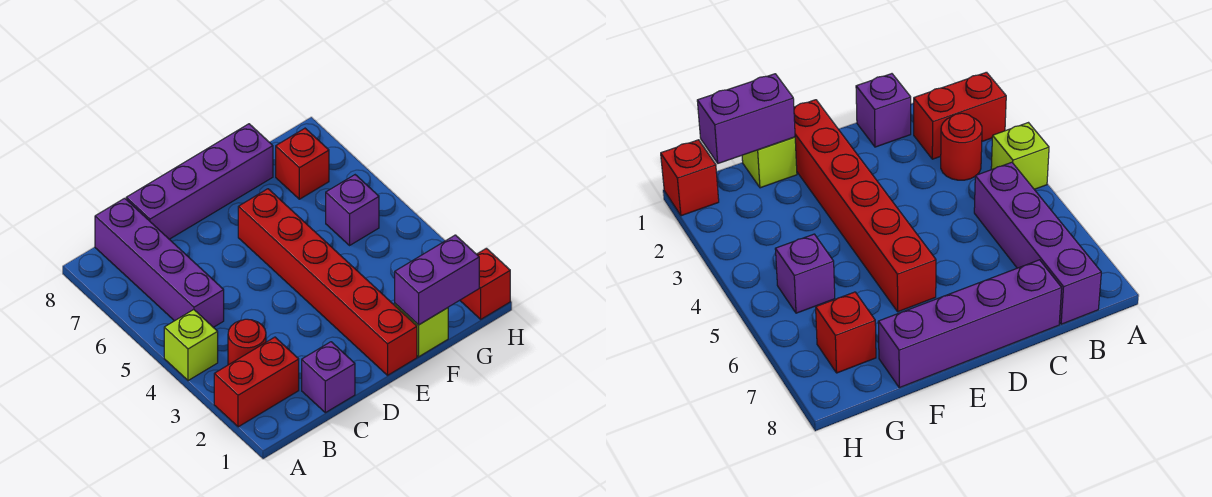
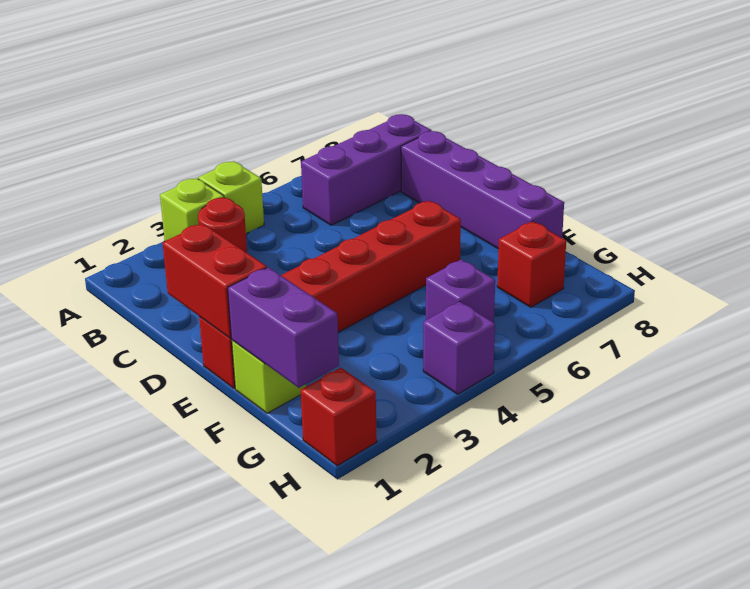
red brick A2:B2 level 1 -> red brick D1:E1 level 2
none -> lime brick A3 level 1
purple brick B5:B8 level 1 -> purple brick B6:B8 level 1
purple brick C1 level 1 -> purple brick H4 level 1

